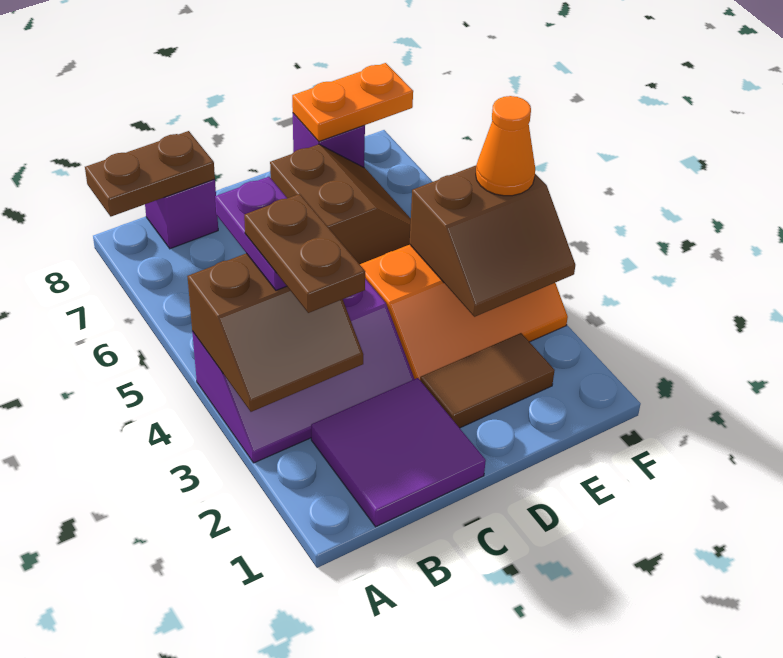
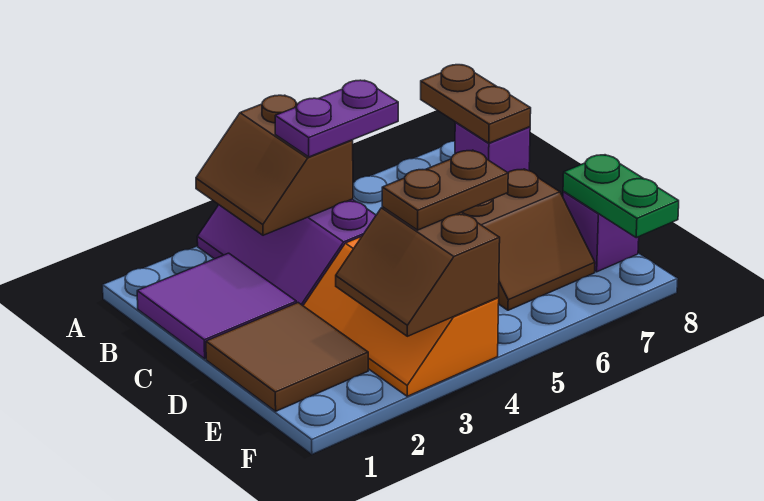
brown plate B3:B4 level 4 -> brown plate E4:E5 level 3
brown tile D2:E2 level 1 -> brown tile D1:E2 level 1
orange plate E8:F8 level 2 -> green plate E8:F8 level 2
orange cone F4 level 3 -> none

